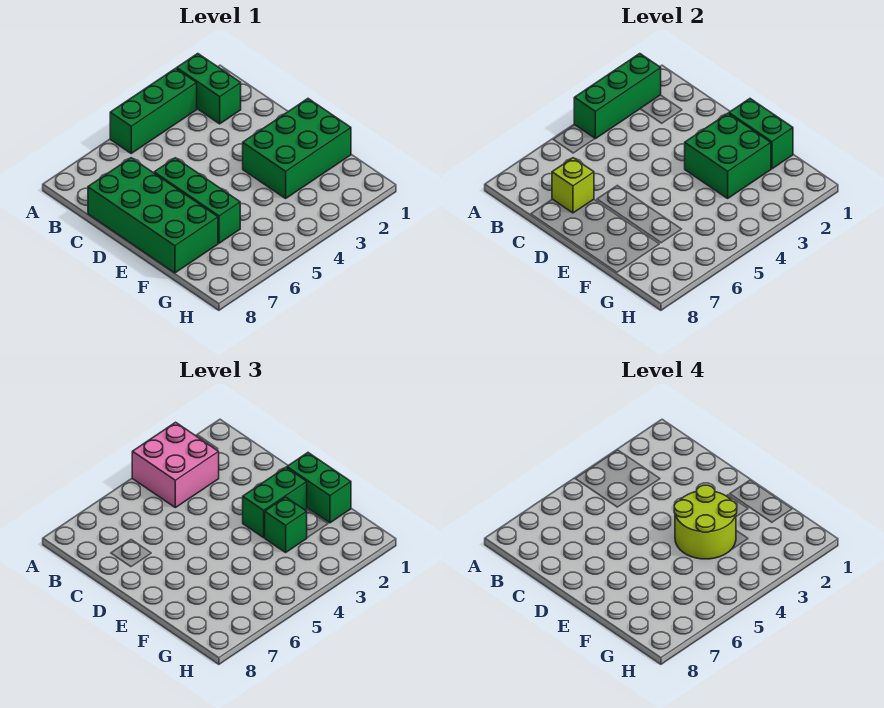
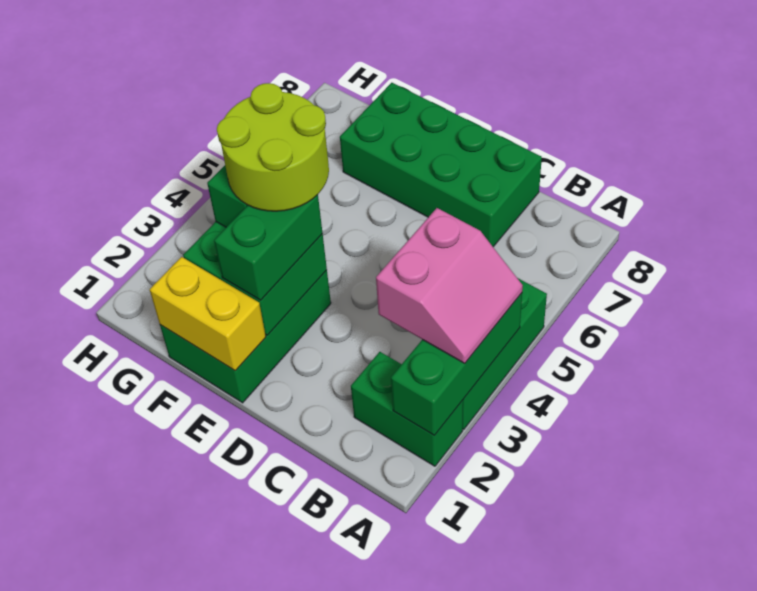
pink brick A3:B4 level 3 -> pink slope A3:B4 level 3 top B
lime brick C7 level 2 -> none
green brick D6:F6 level 1 -> none
green brick E1:F1 level 2 -> yellow brick E1:F1 level 2
green brick E1:F1 level 3 -> none

